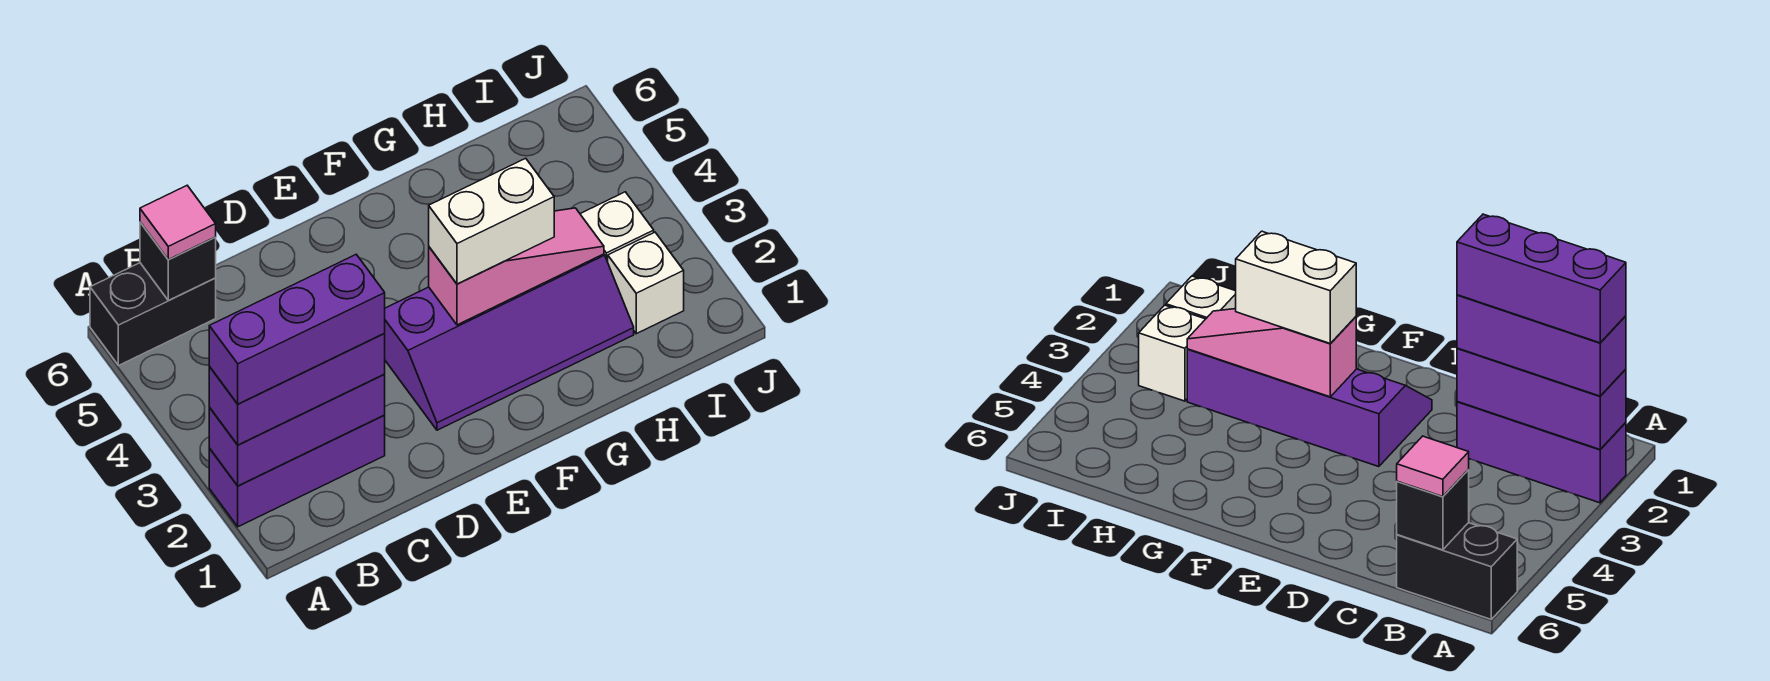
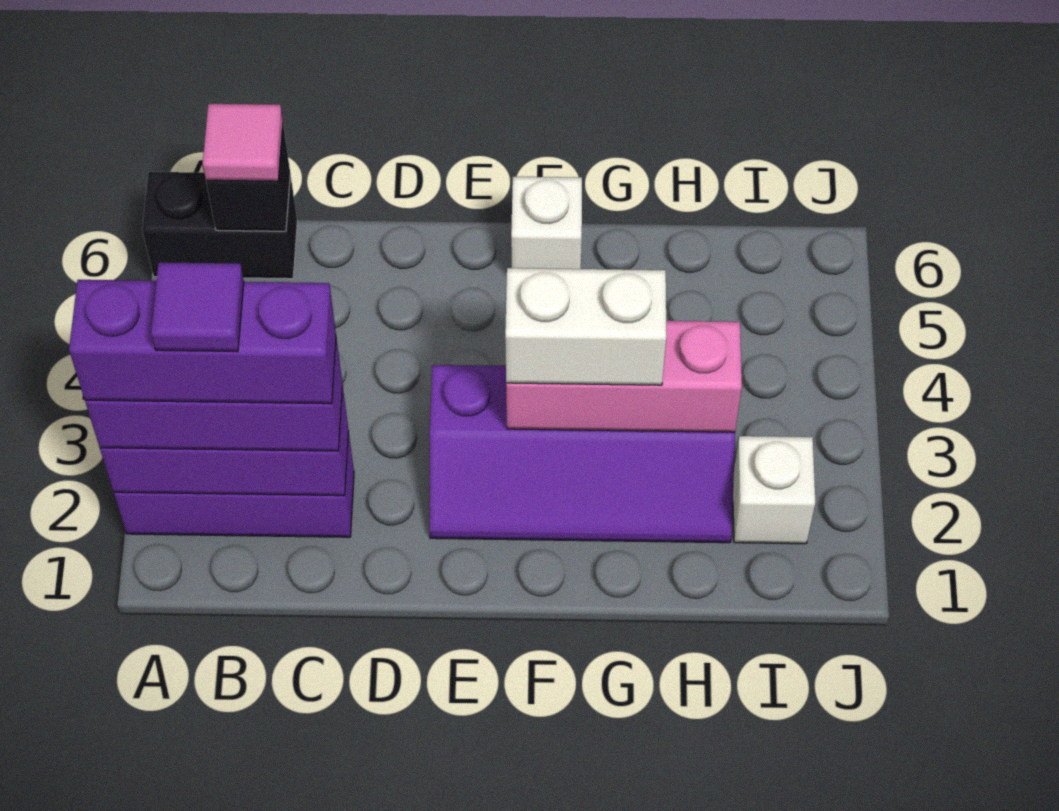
none -> purple tile B2 level 5
pink slope F3:H3 level 2 top F -> pink brick F3:H3 level 2
white brick I3 level 1 -> white brick F6 level 1

